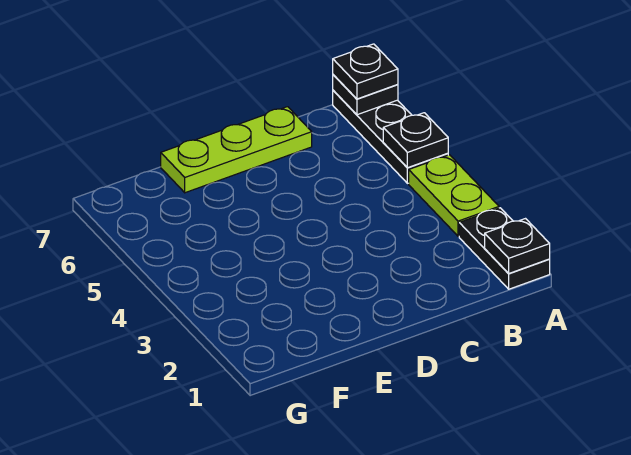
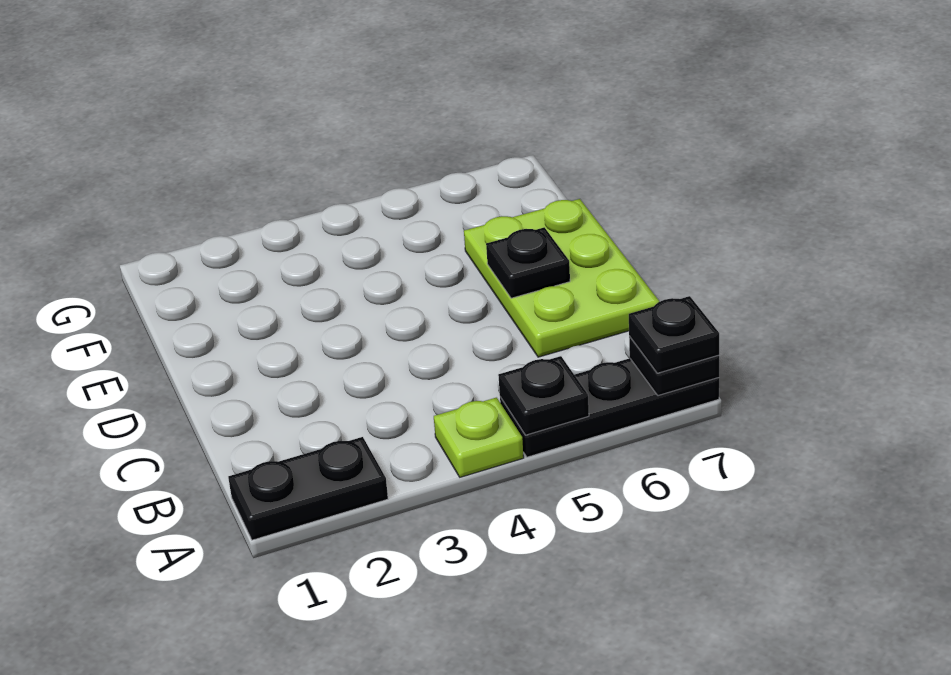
black plate A1 level 2 -> black plate D6 level 2
lime plate A3:A4 level 1 -> lime plate A4 level 1
lime plate C7:E7 level 1 -> lime plate C6:E7 level 1

